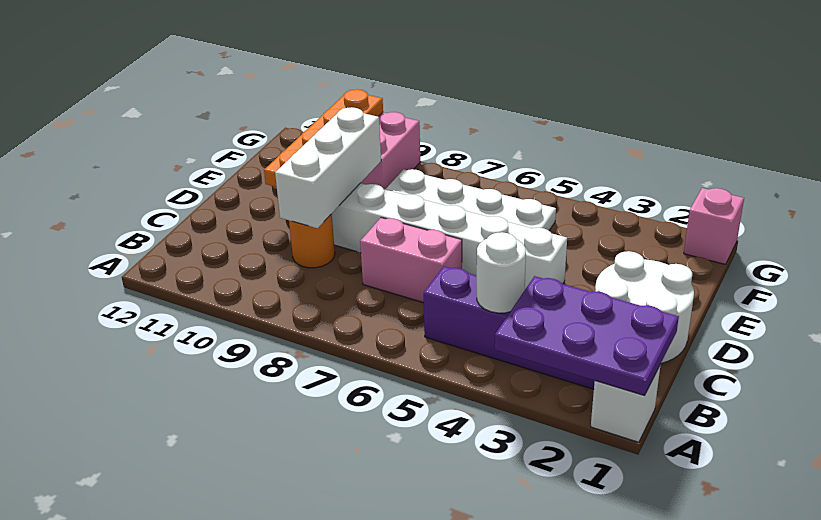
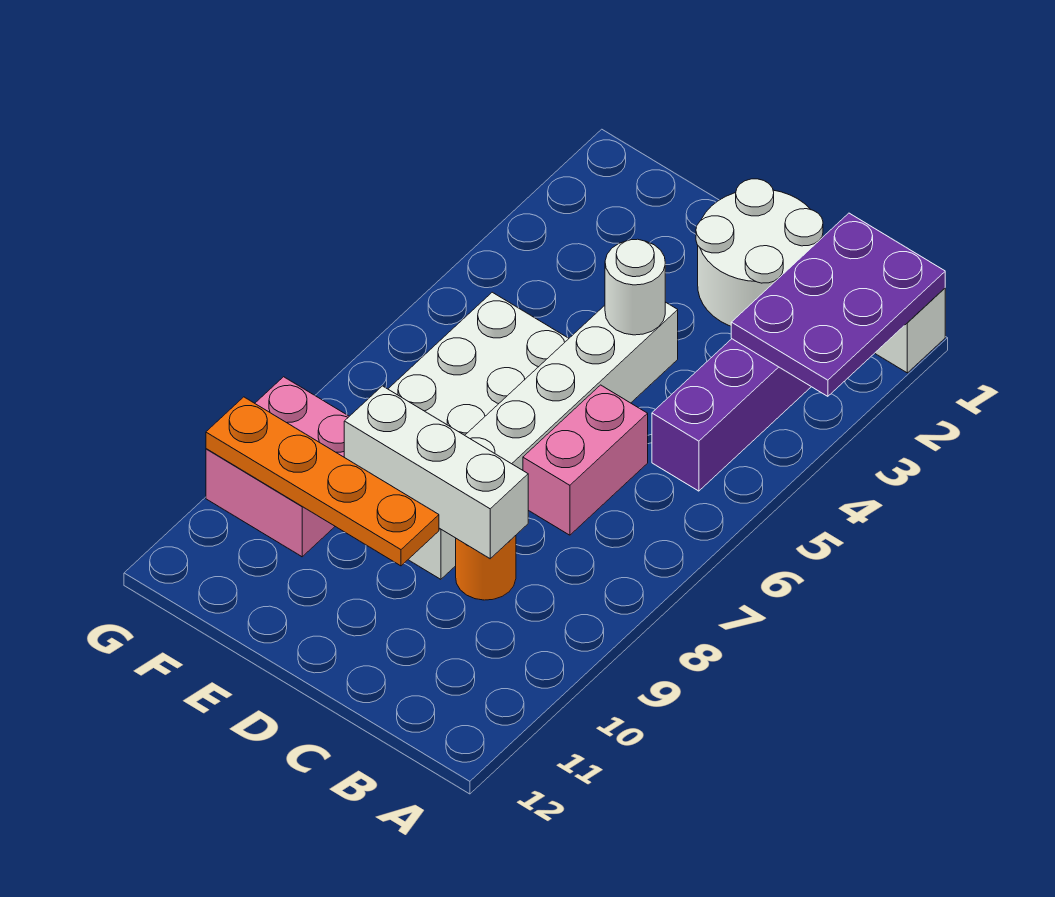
white round brick B4 level 2 -> white round brick D4 level 2
pink brick G1 level 1 -> none

